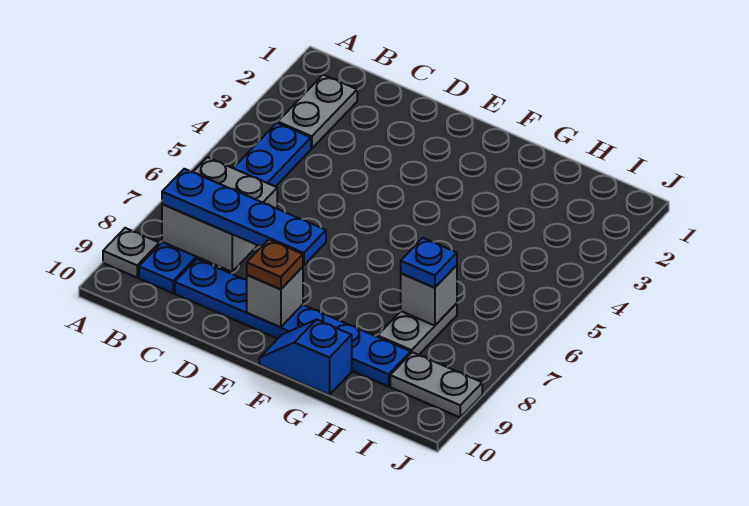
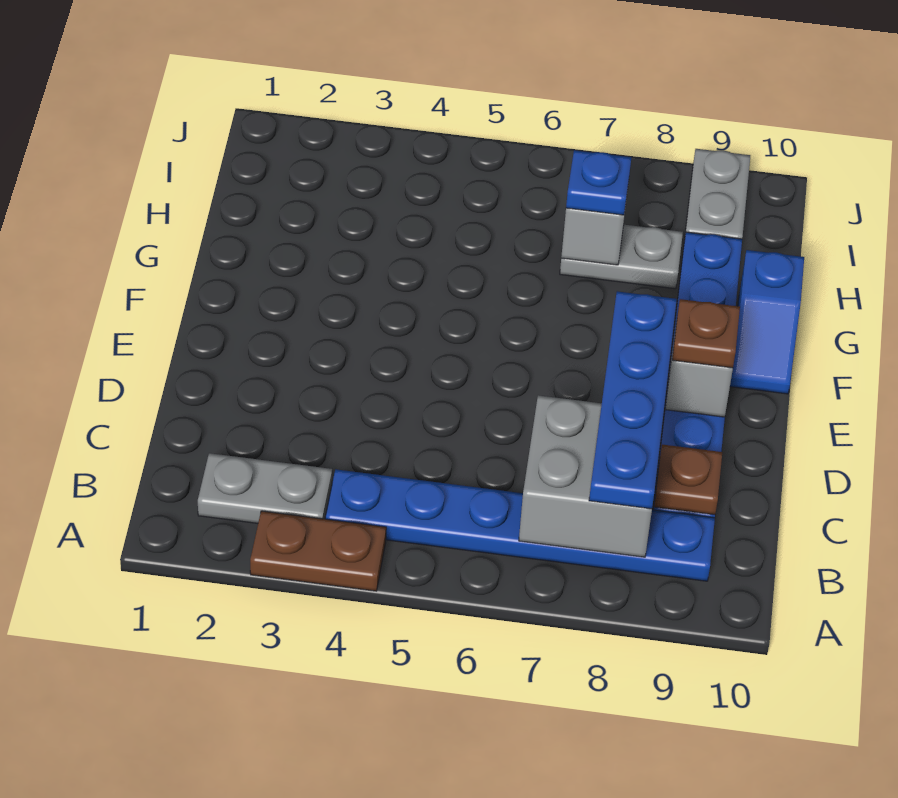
none -> brown plate A3:A4 level 1
grey plate A9 level 1 -> none
none -> brown plate C9 level 2

